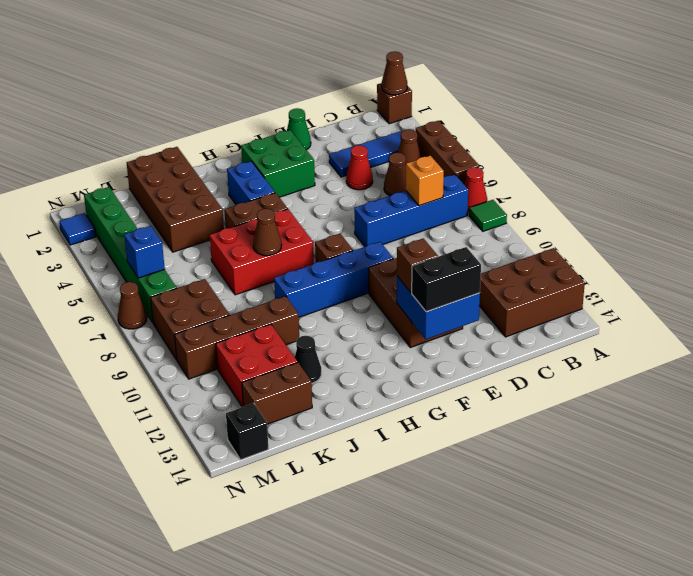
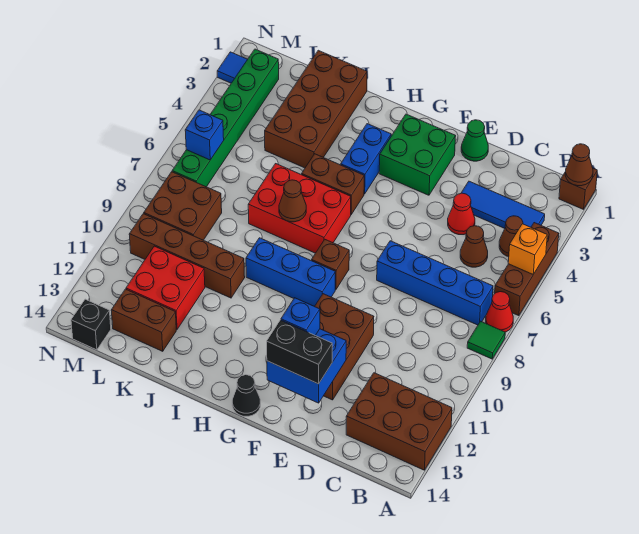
orange brick C7 level 2 -> orange brick A5 level 2
blue brick F9:I9 level 1 -> blue brick G9:I9 level 1
brown brick F12 level 3 -> blue brick F12 level 3
black cone J12 level 1 -> black cone G14 level 1
brown cone N7 level 1 -> none

